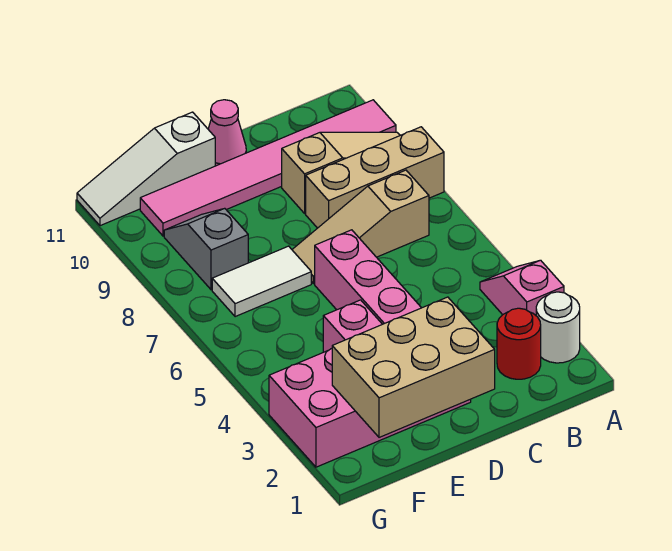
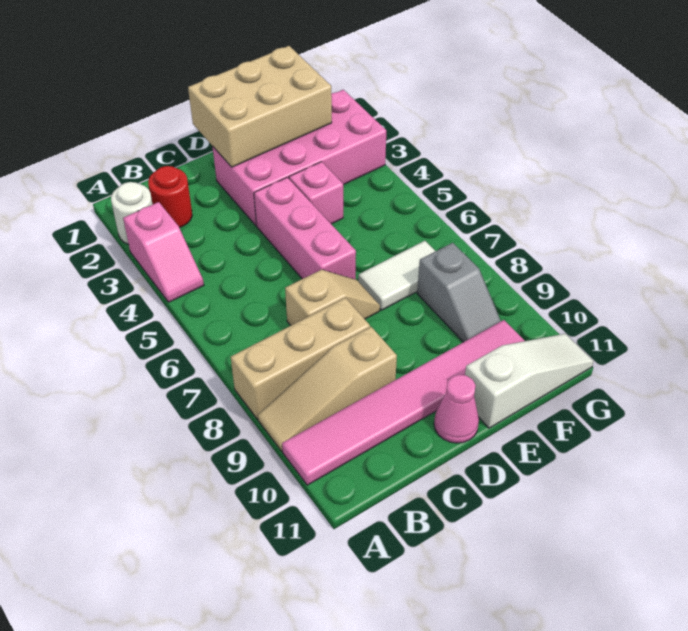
tan slope B7:D7 level 1 top B -> tan slope C7:D7 level 1 top C

